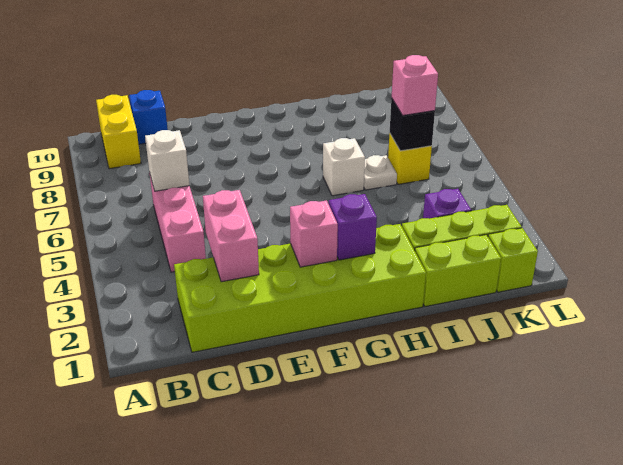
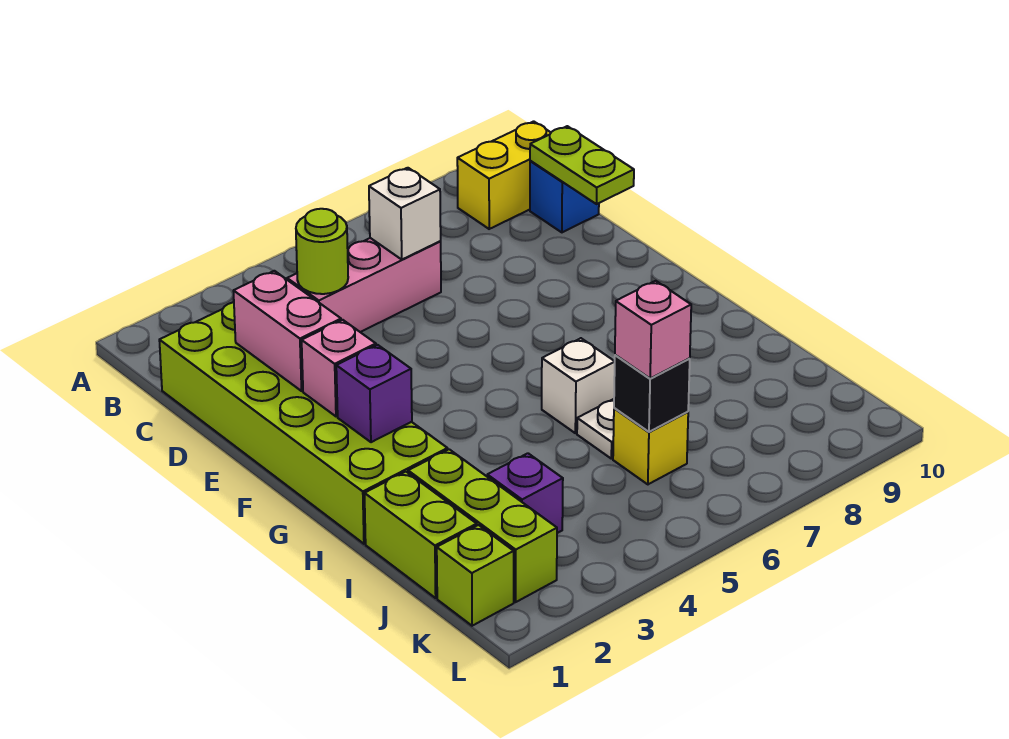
none -> lime round brick C4 level 2
none -> lime plate C10:D10 level 2
pink brick D2:D3 level 2 -> pink brick D2:E2 level 2

